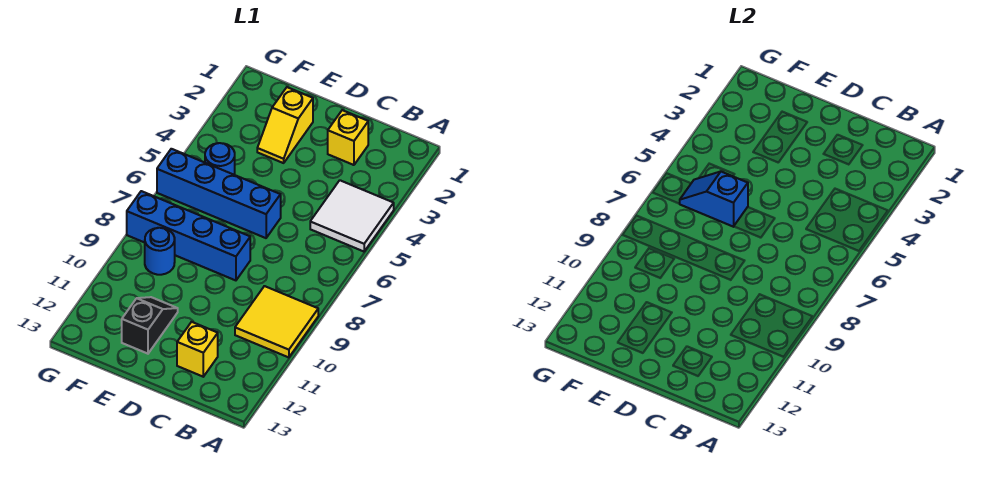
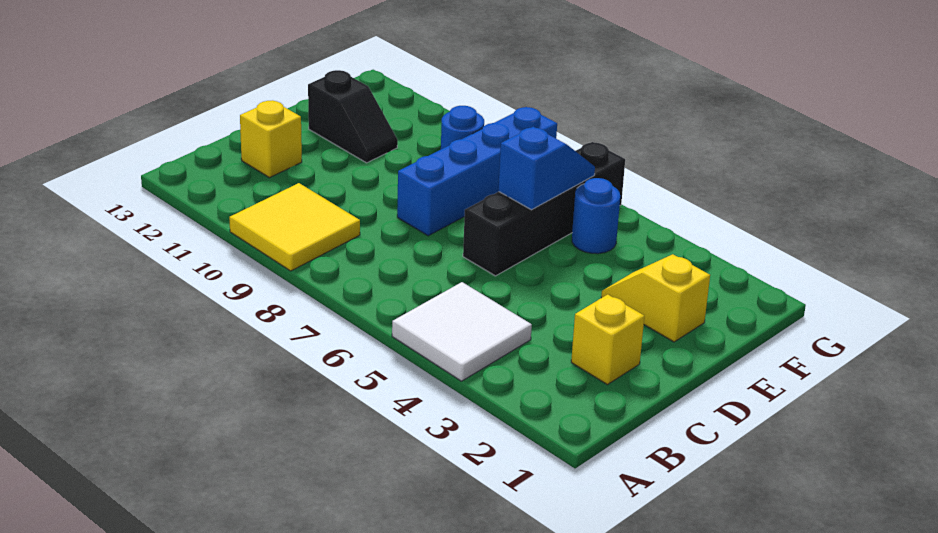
blue brick D6:G6 level 1 -> black brick D6:G6 level 1

